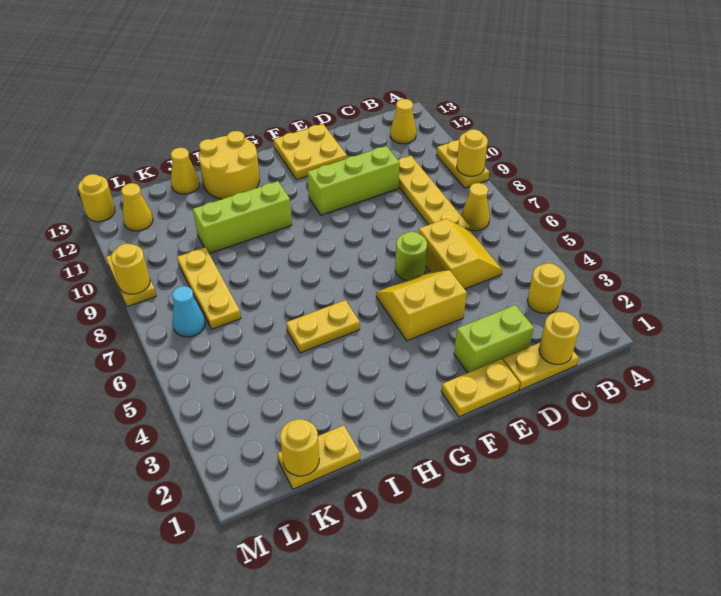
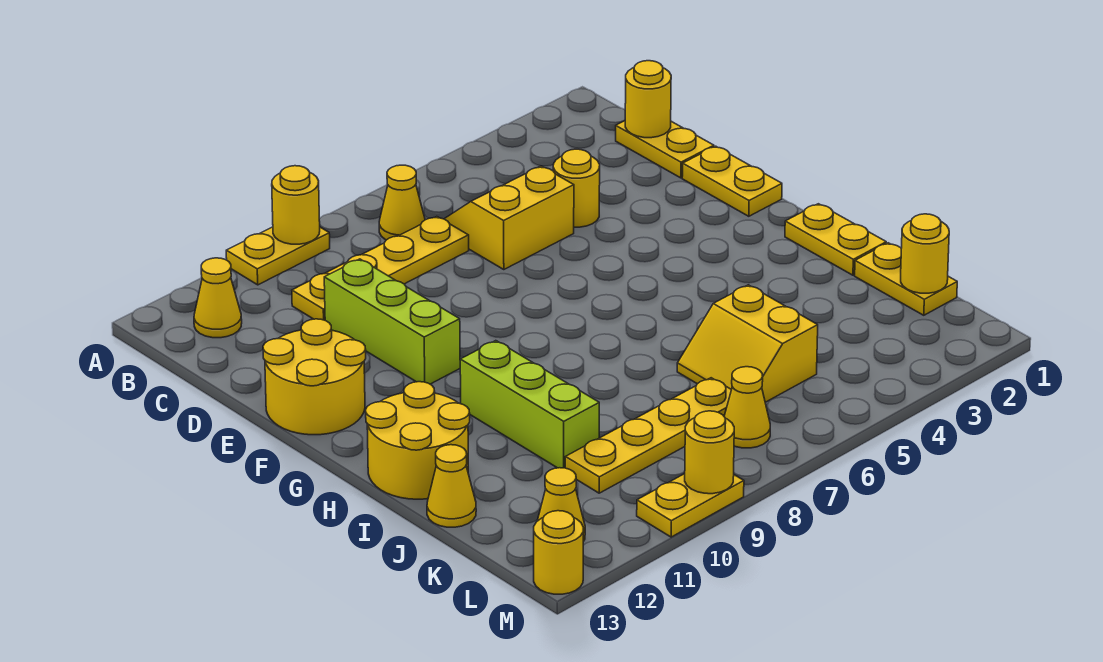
yellow round brick B3 level 1 -> yellow round brick D4 level 1
lime brick D2:E2 level 1 -> none
yellow slope E4:F5 level 1 top 4 -> yellow slope J5:K6 level 1 top 5
lime round brick E6 level 1 -> none
yellow plate E12:F13 level 1 -> yellow round brick E12:F13 level 1
yellow plate H5:I5 level 1 -> yellow plate H1:I1 level 1
yellow plate K7:K9 level 1 -> yellow plate K7:K10 level 1
cyan cone L7 level 1 -> yellow cone L7 level 1

